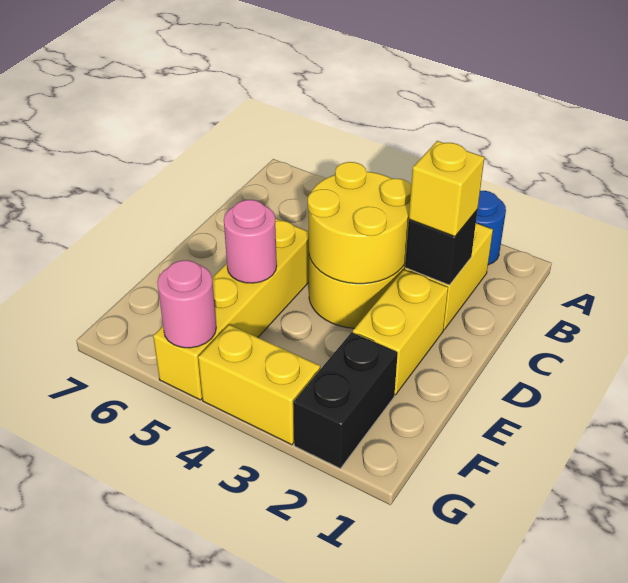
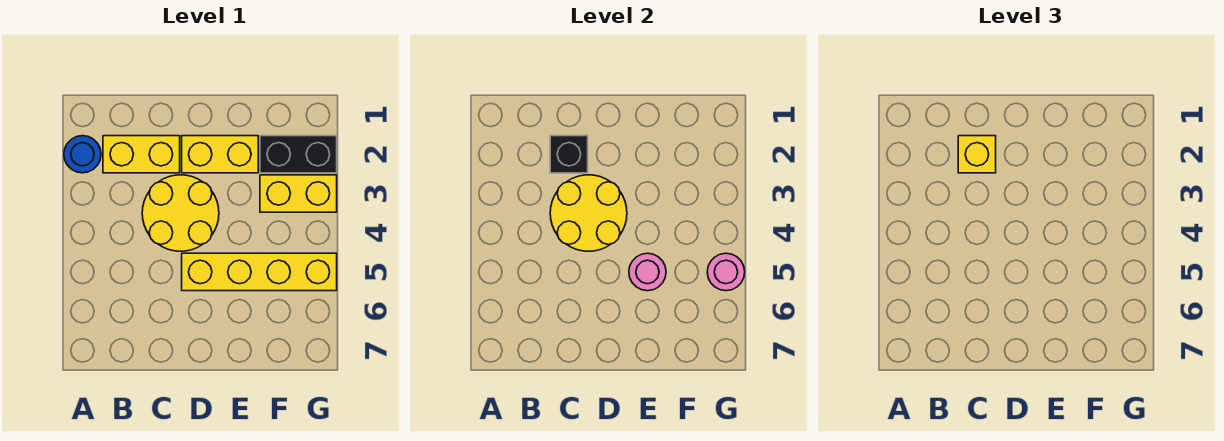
yellow brick G3:G4 level 1 -> yellow brick F3:G3 level 1

